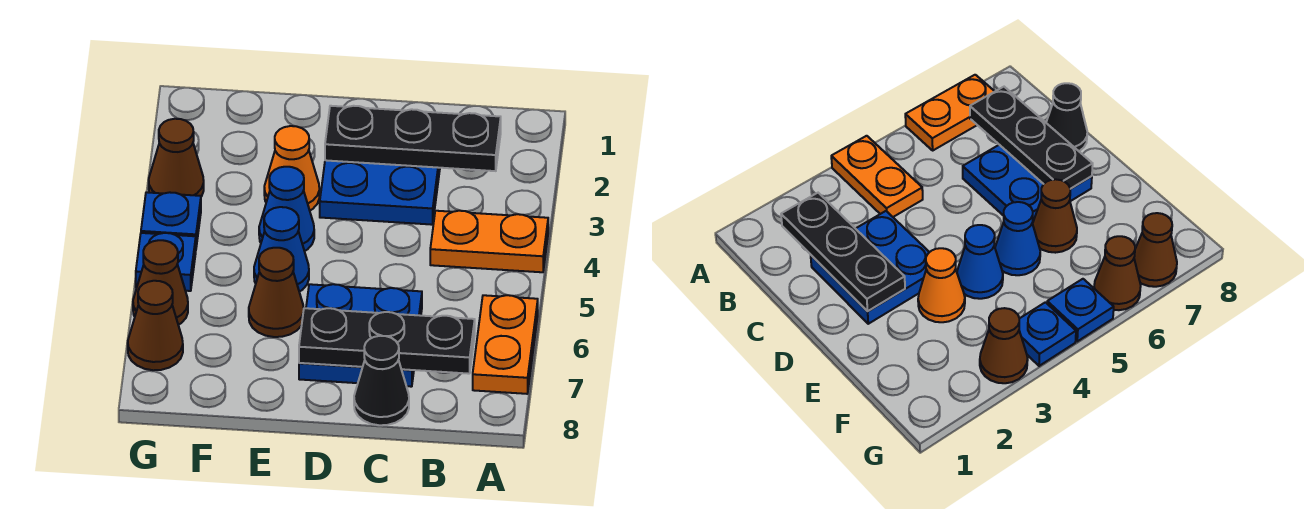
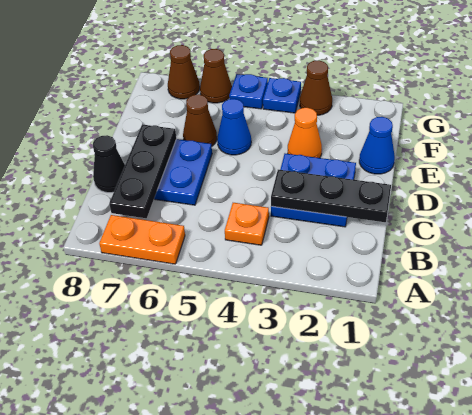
orange plate A4:B4 level 1 -> orange plate B4 level 1
black plate B2:D2 level 2 -> black plate C1:C3 level 2
blue cone E4 level 1 -> blue cone E1 level 1

